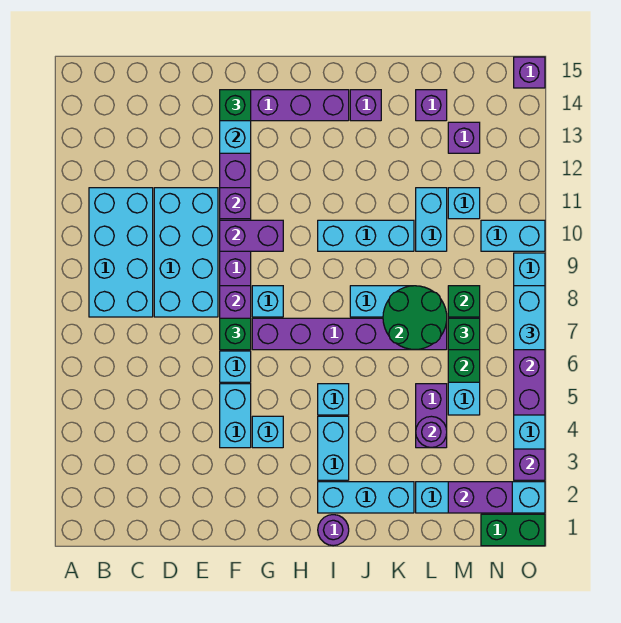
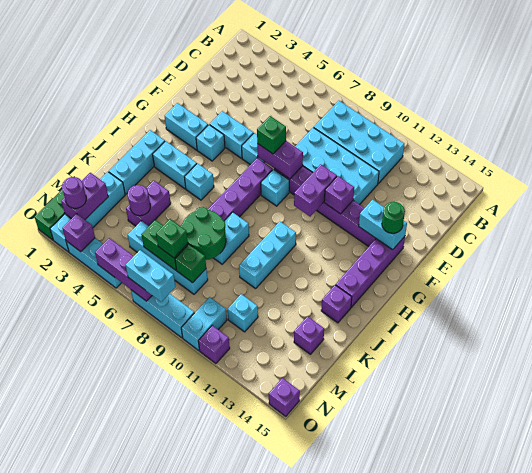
green brick F14 level 3 -> green round brick F14 level 3
purple round brick I1 level 1 -> purple round brick N2 level 3
purple brick L4:L5 level 1 -> purple brick K4:L4 level 1
cyan brick L10:L11 level 1 -> cyan brick G2:G3 level 1
purple brick M13 level 1 -> purple brick O11 level 1

